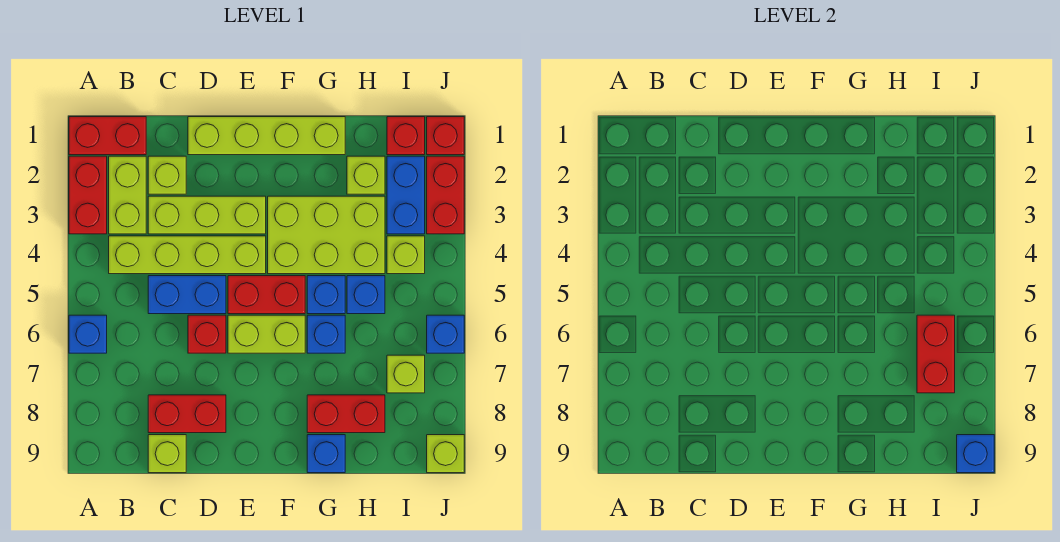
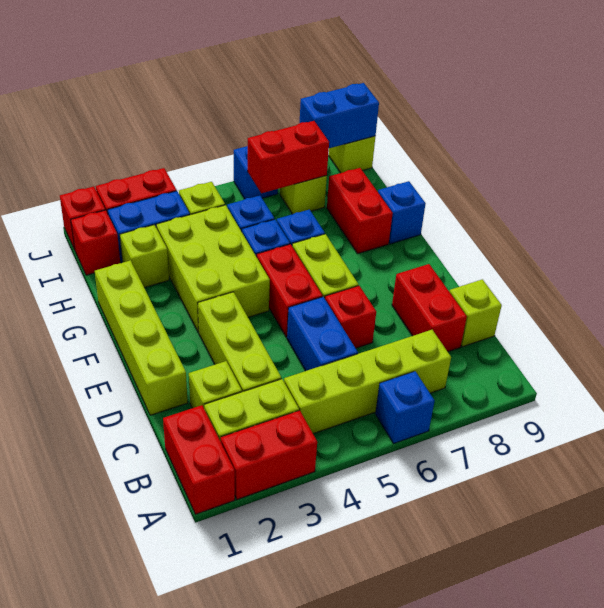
lime brick B4:E4 level 1 -> lime brick B4:B7 level 1
blue brick J9 level 2 -> blue brick J8:J9 level 2

